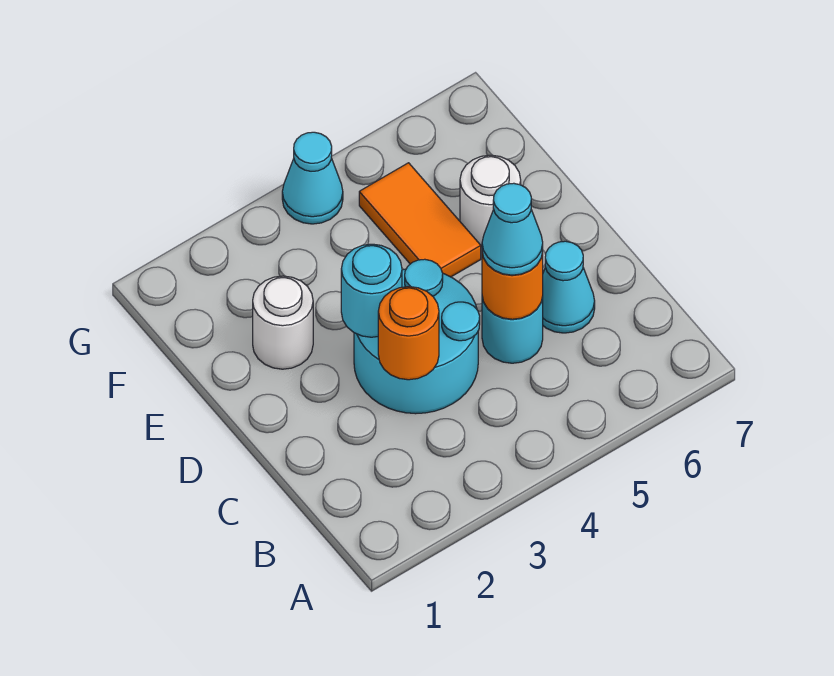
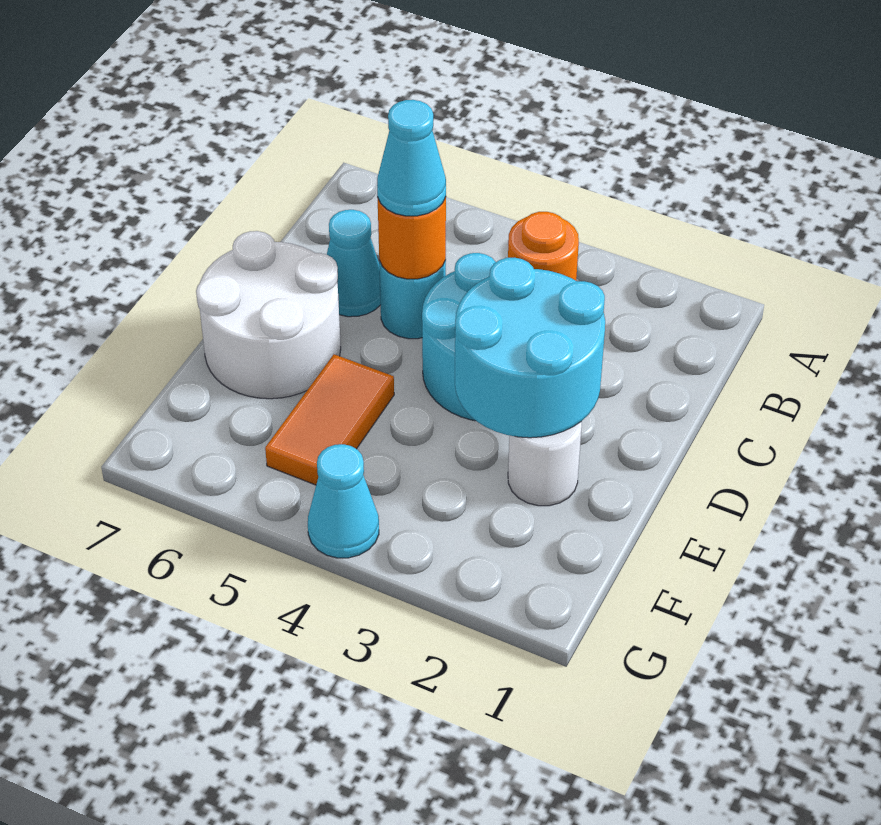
cyan round brick D3 level 2 -> cyan round brick D2:E3 level 2
white round brick E6 level 1 -> white round brick D6:E7 level 1

